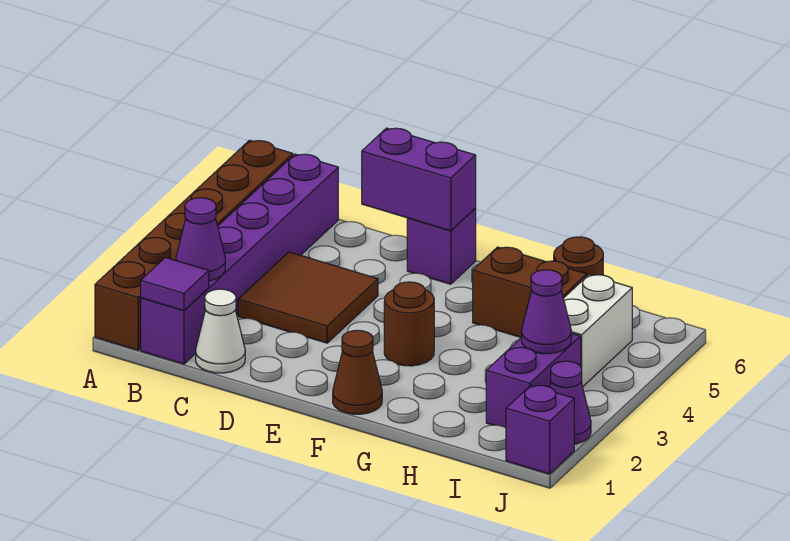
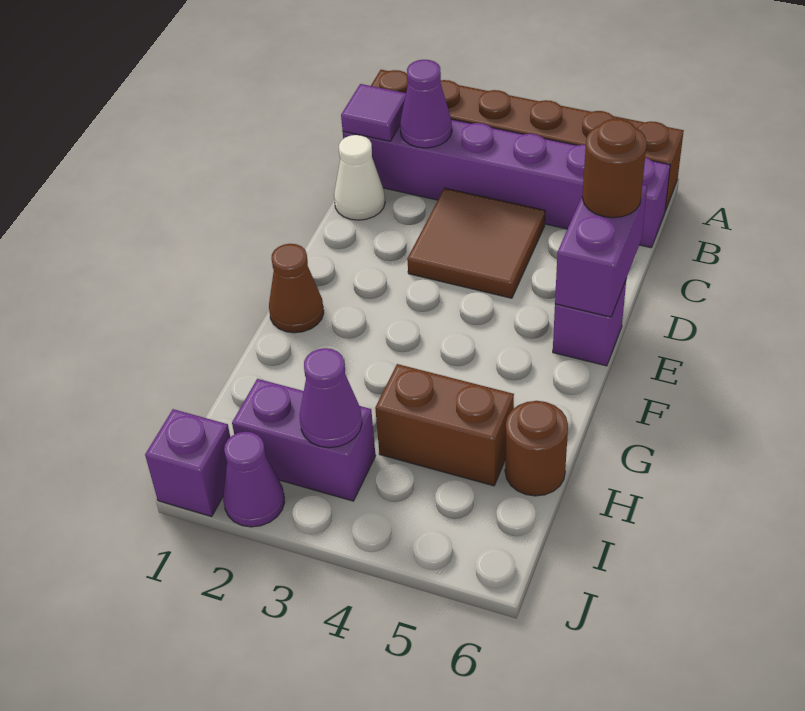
brown round brick F3 level 1 -> brown round brick D6 level 3
brown brick G5:H5 level 1 -> brown brick H4:H5 level 1
white brick I4:I5 level 1 -> none

